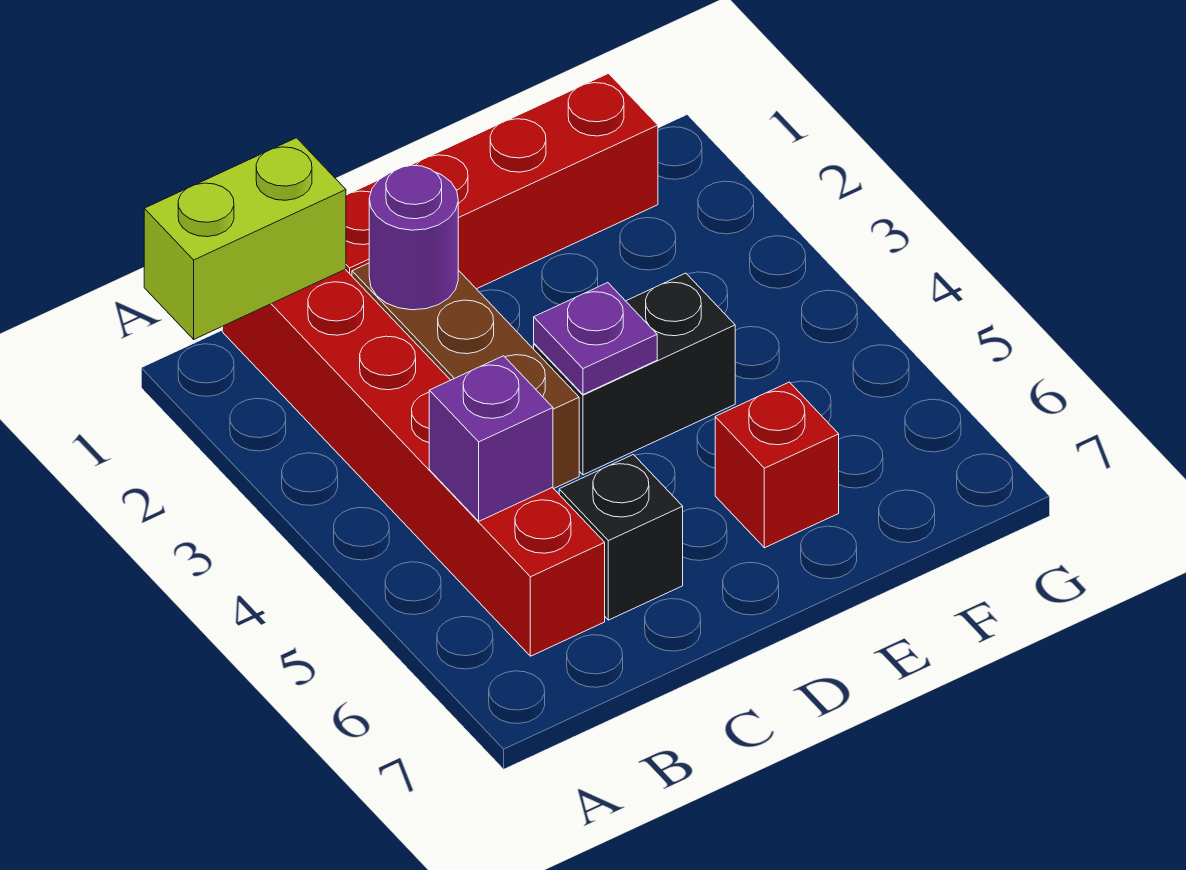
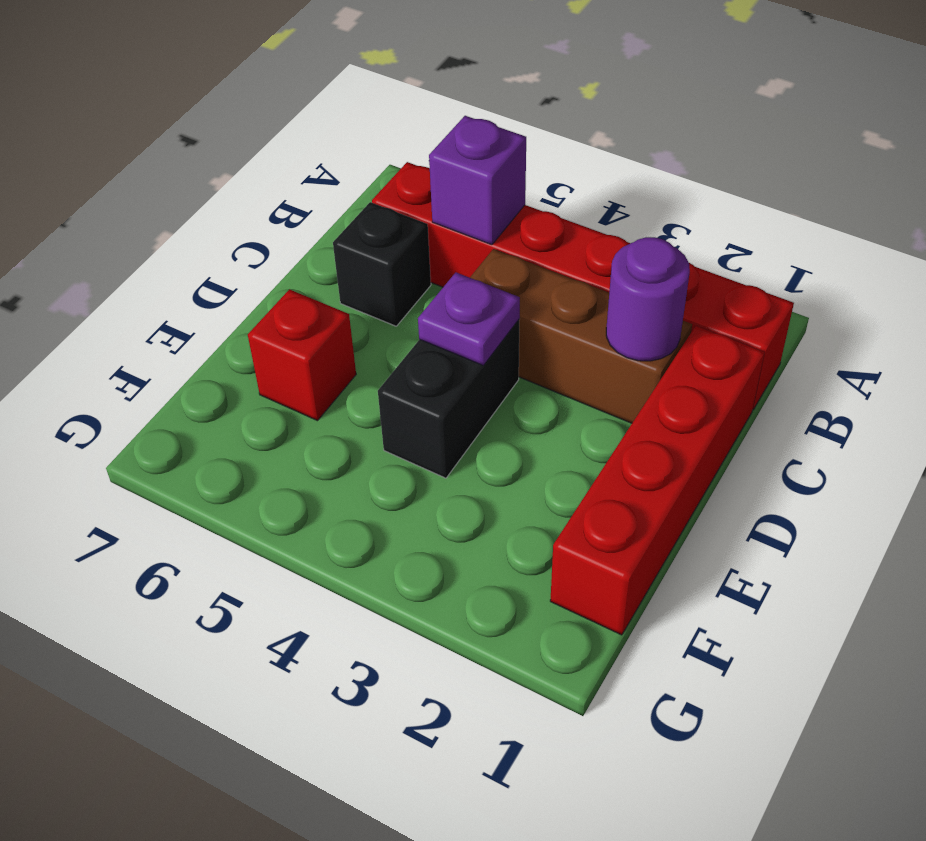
lime brick A1:B1 level 2 -> none

